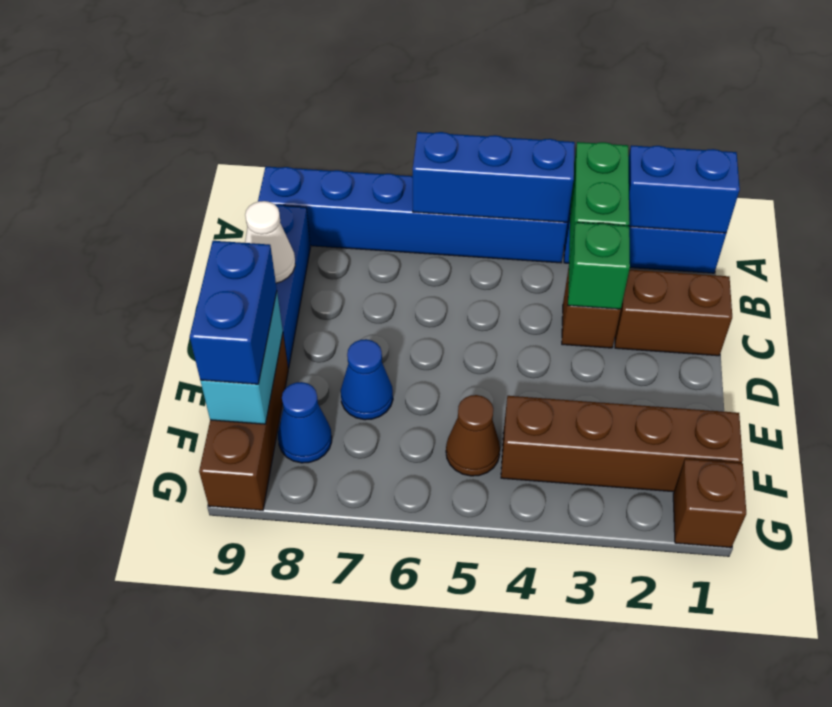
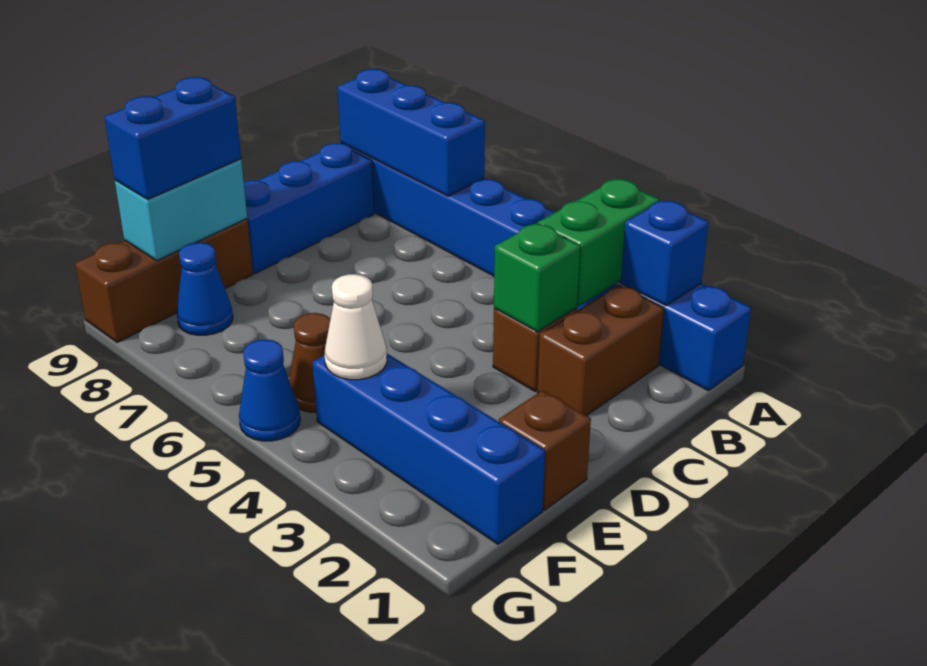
blue brick A1:A2 level 2 -> blue brick A2 level 2
blue brick A4:A6 level 2 -> blue brick A7:A9 level 2
brown brick C1:C2 level 1 -> brown brick B2:C2 level 1
white cone C9 level 2 -> white cone F4 level 2
blue cone E7 level 1 -> blue cone G5 level 1
brown brick F1:F4 level 1 -> blue brick F1:F4 level 1
brown brick G1 level 1 -> brown brick E1 level 1

